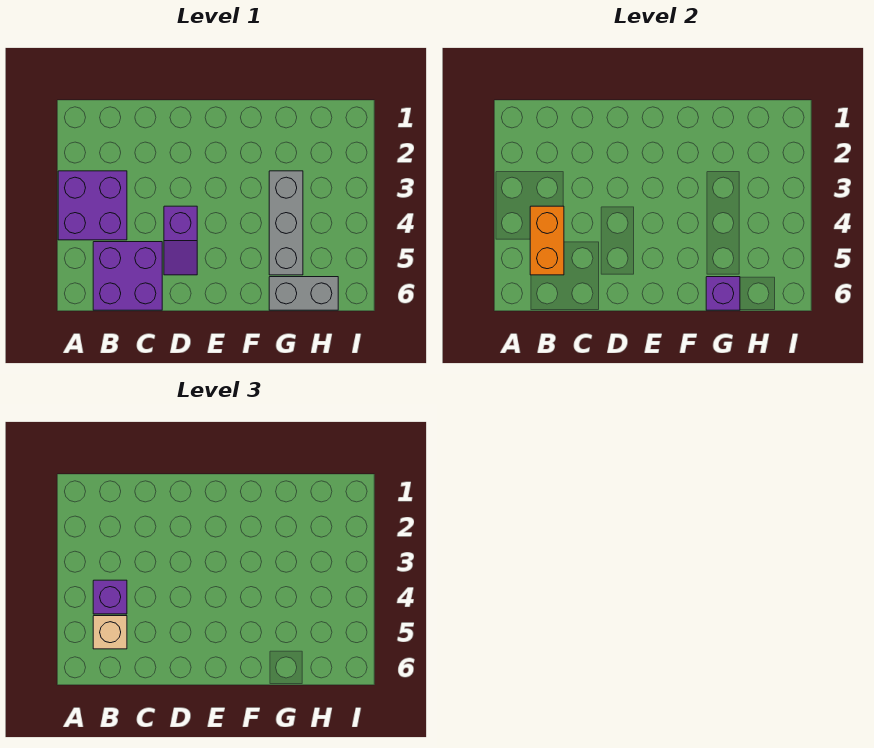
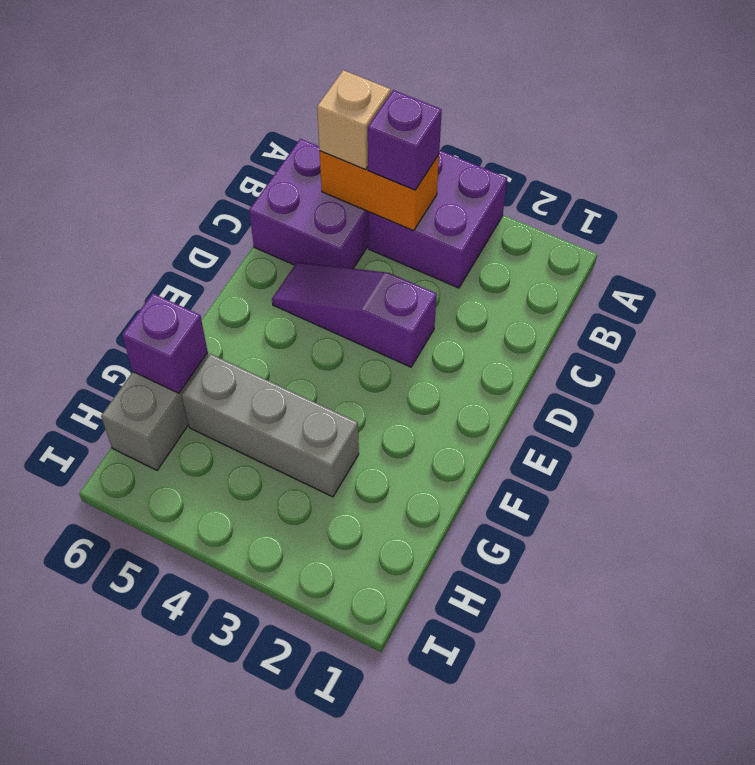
purple slope D4:D5 level 1 top 4 -> purple slope D3:D5 level 1 top 3

